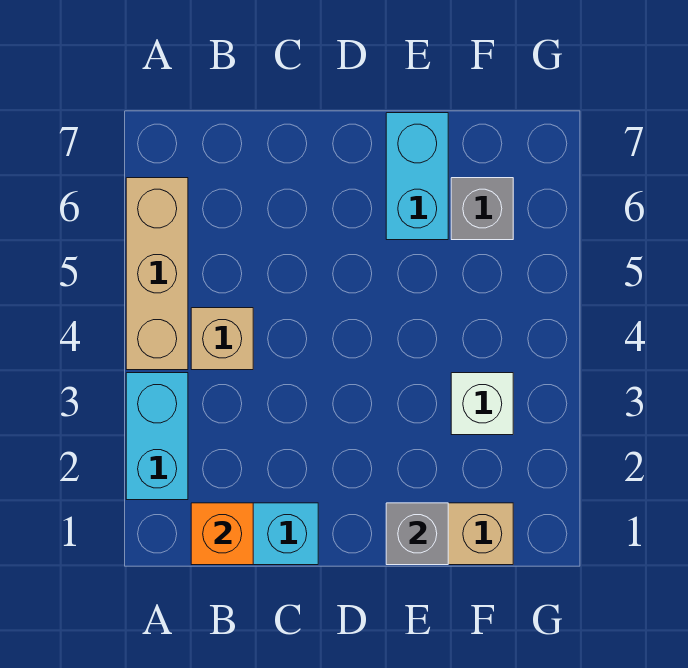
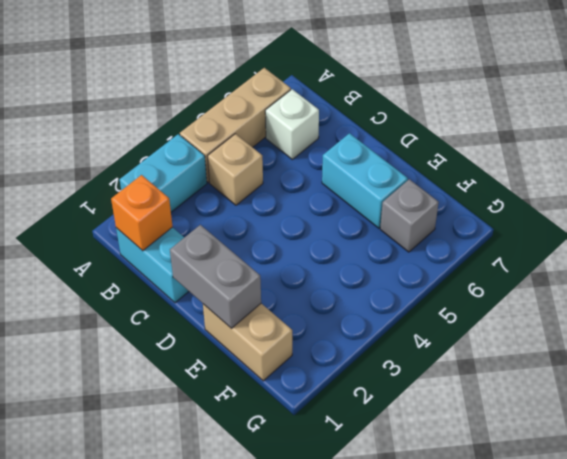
grey brick E1 level 2 -> grey brick D1:E1 level 2
cyan brick E6:E7 level 1 -> cyan brick D6:E6 level 1
white brick F3 level 1 -> white brick B6 level 1

